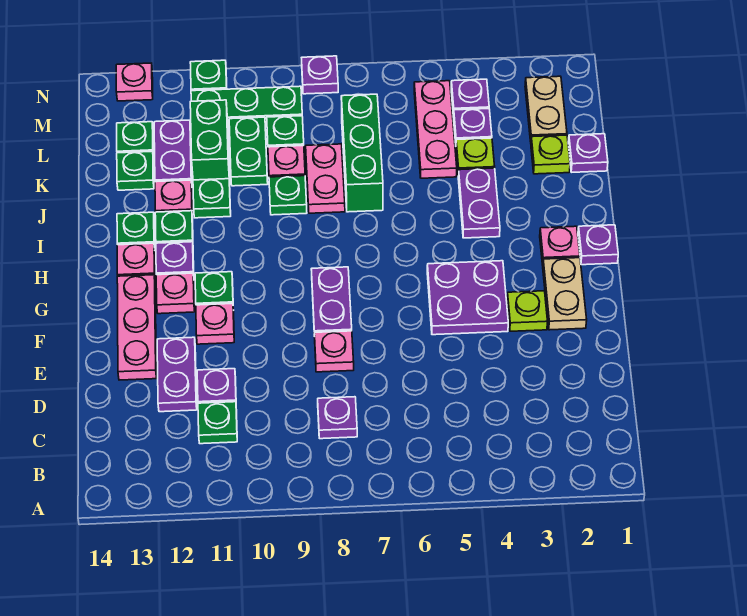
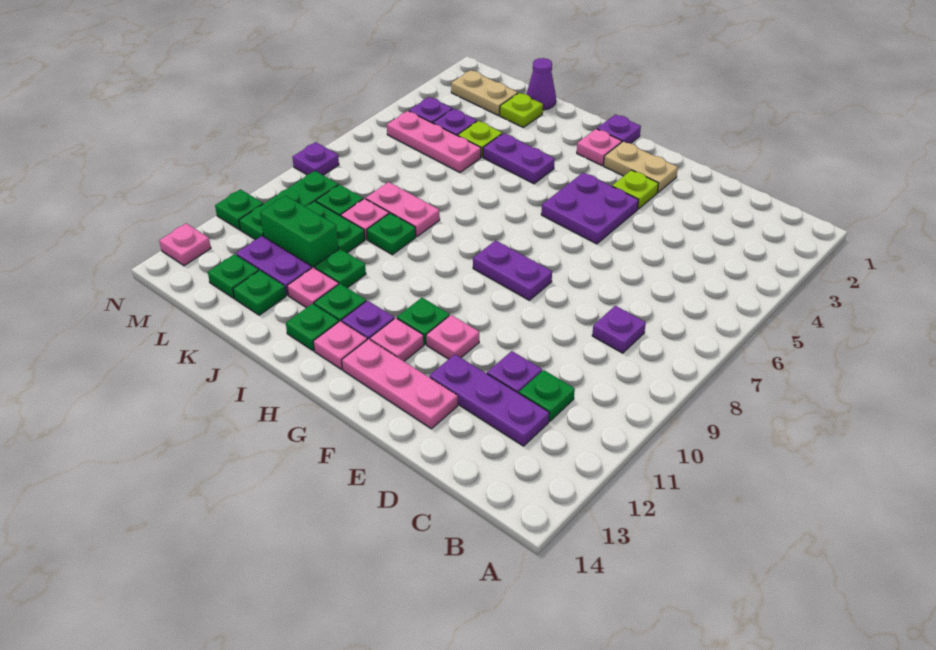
purple plate D12:E12 level 1 -> purple plate C12:E12 level 1
pink plate E8 level 1 -> none
green brick J7:L7 level 1 -> none
purple plate K1 level 1 -> purple cone K1 level 1

